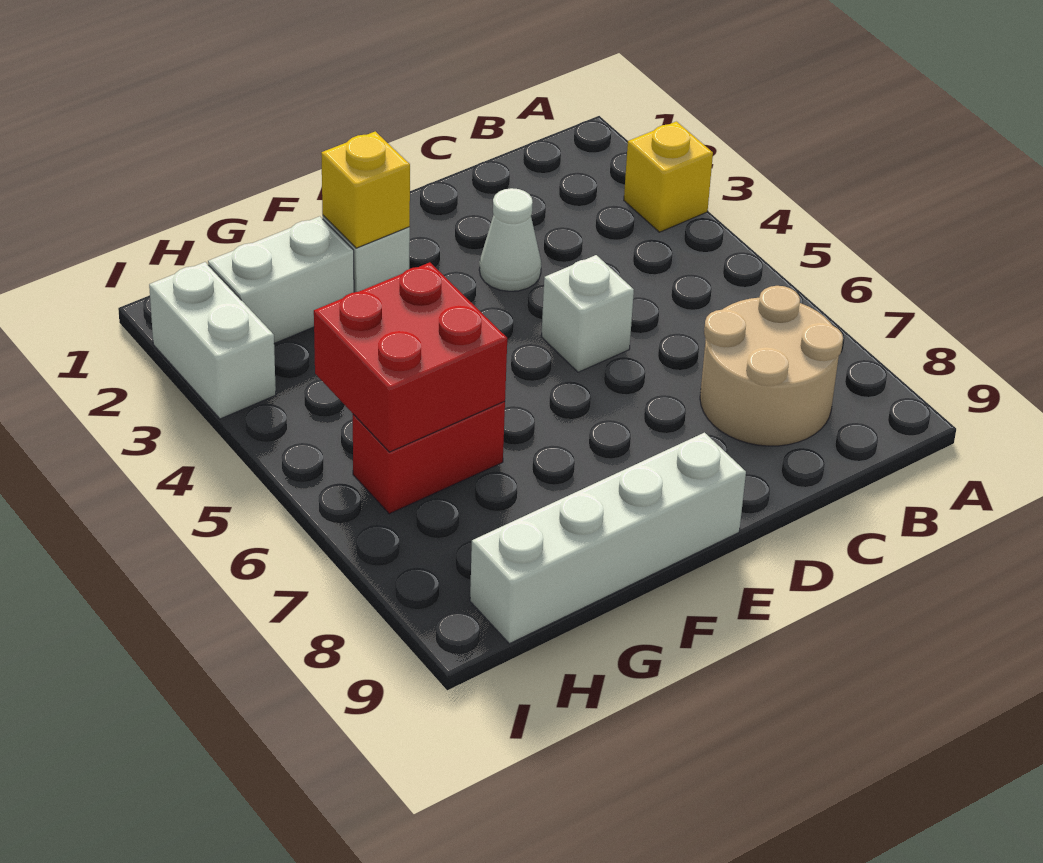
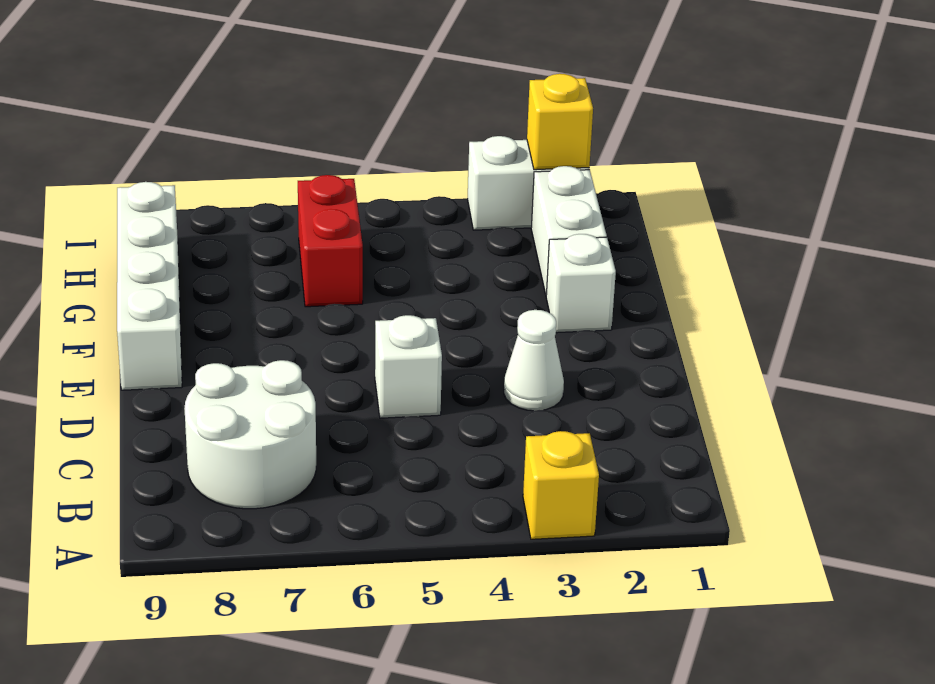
tan round brick B7:C8 level 1 -> white round brick B7:C8 level 1
yellow brick F2 level 2 -> yellow brick I2 level 2
red brick G5:H6 level 2 -> none

